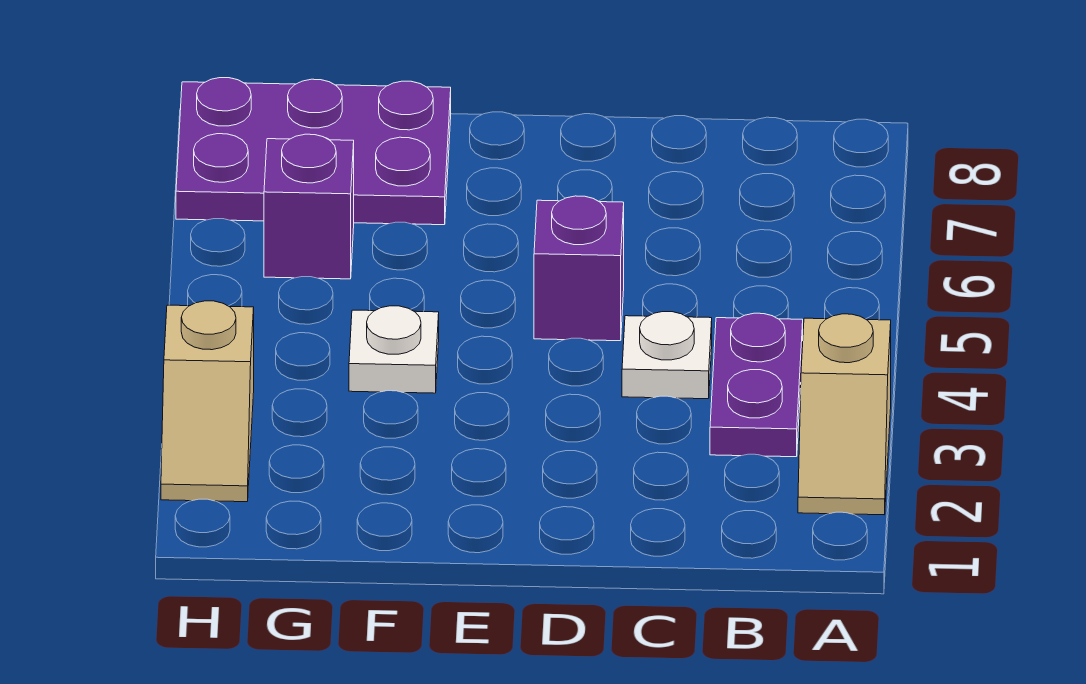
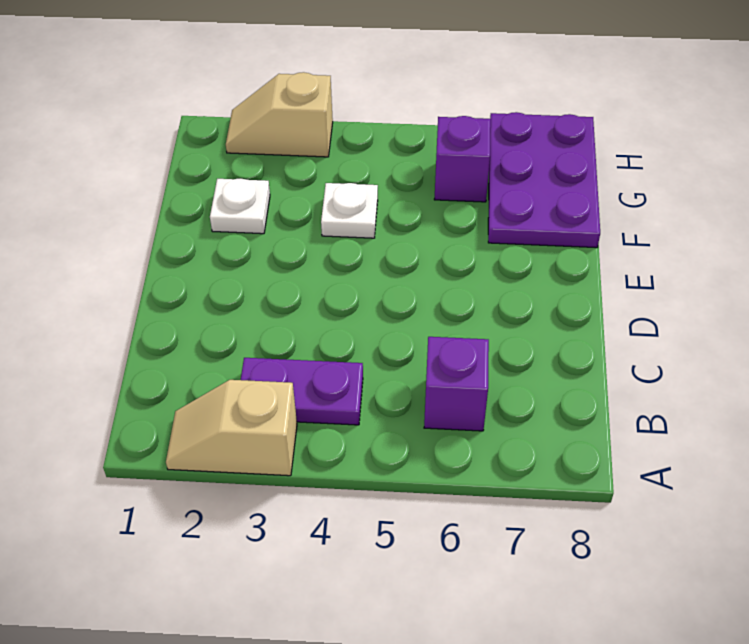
white plate C4 level 1 -> white plate F2 level 1
purple brick D5 level 1 -> purple brick B6 level 1

